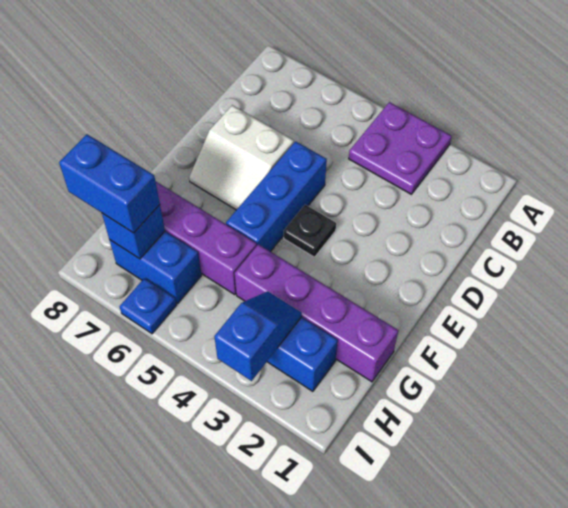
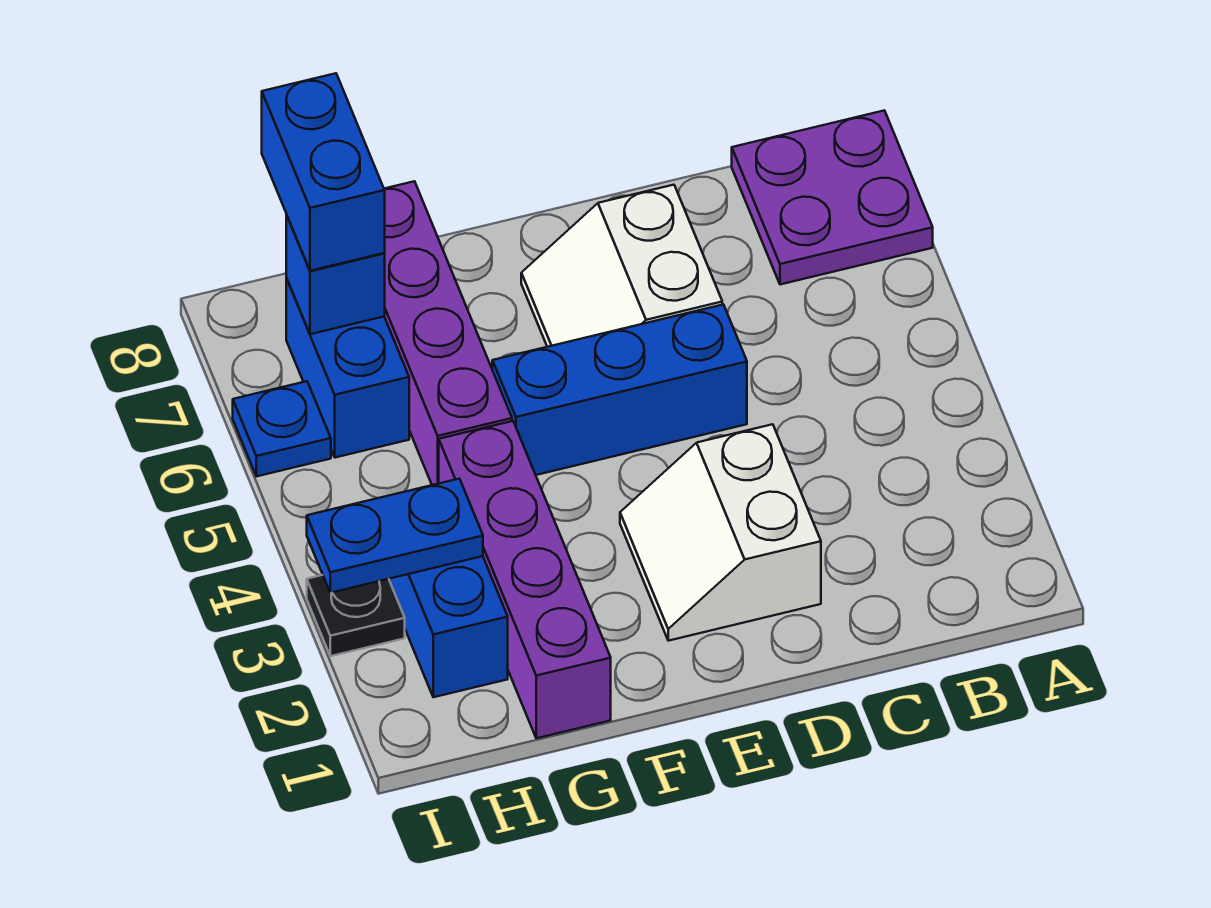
purple plate A3:B4 level 1 -> purple plate A7:B8 level 1
none -> white slope D2:E3 level 1 top D
black plate E4 level 1 -> black plate I3 level 1
blue slope H3:I3 level 2 top I -> blue plate H3:I3 level 2

